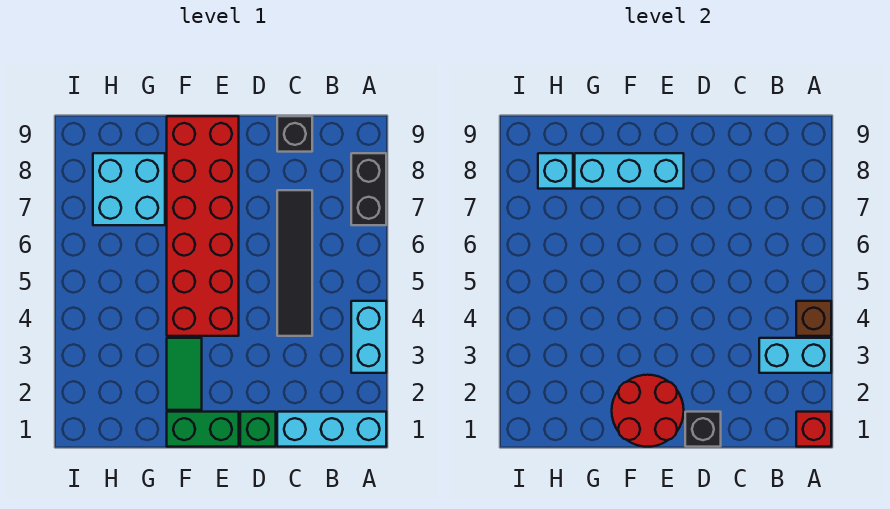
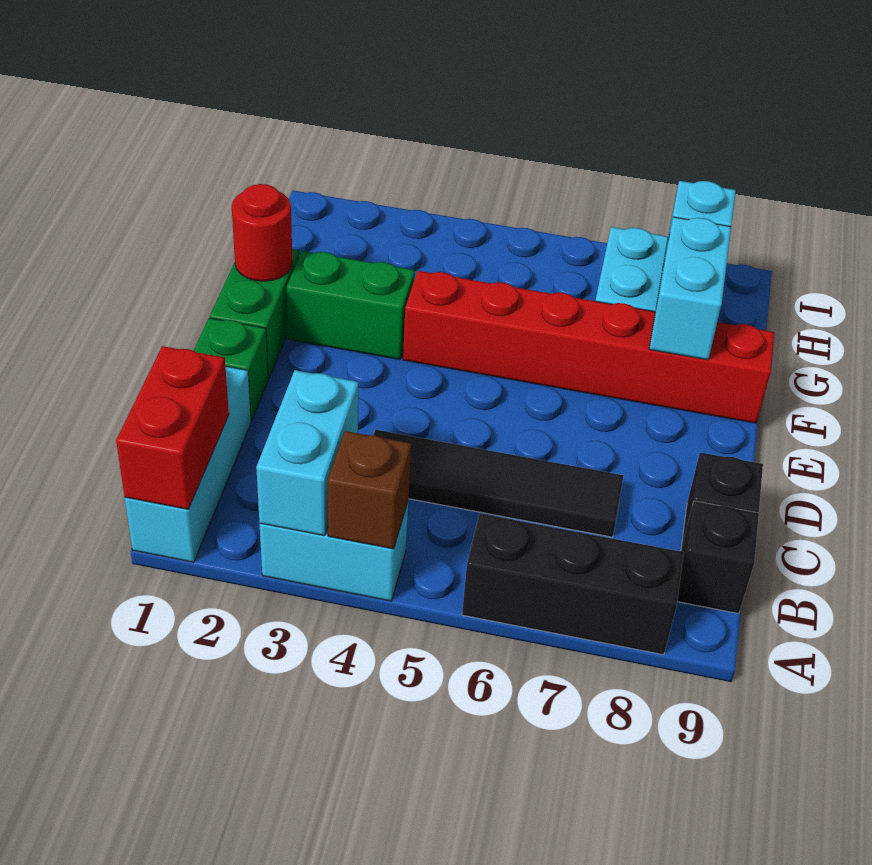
red brick A1 level 2 -> red brick A1:B1 level 2
black brick A7:A8 level 1 -> black brick A6:A8 level 1
black brick D1 level 2 -> black brick B9 level 1
red round brick E1:F2 level 2 -> red round brick F1 level 2
red brick E4:F9 level 1 -> red brick F4:F9 level 1
cyan brick E8:G8 level 2 -> cyan brick F8:G8 level 2
green tile F2:F3 level 1 -> green brick F2:F3 level 1

